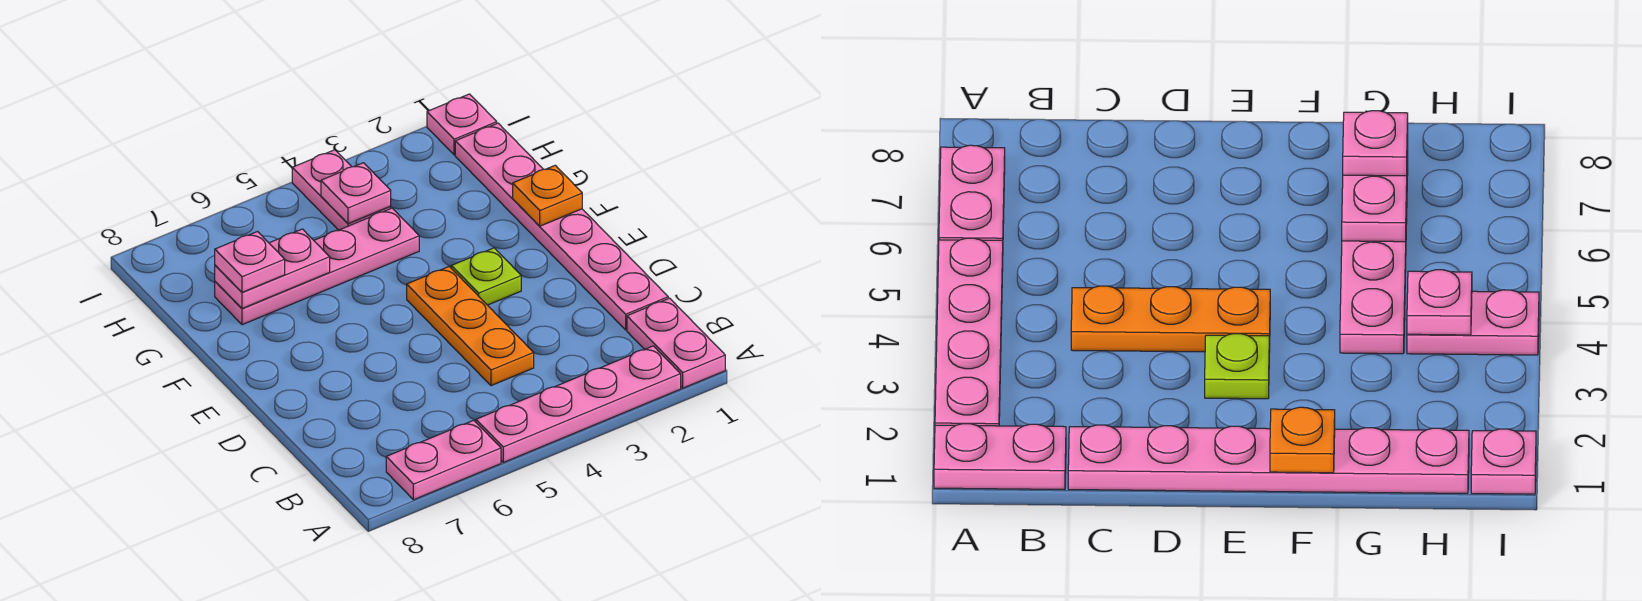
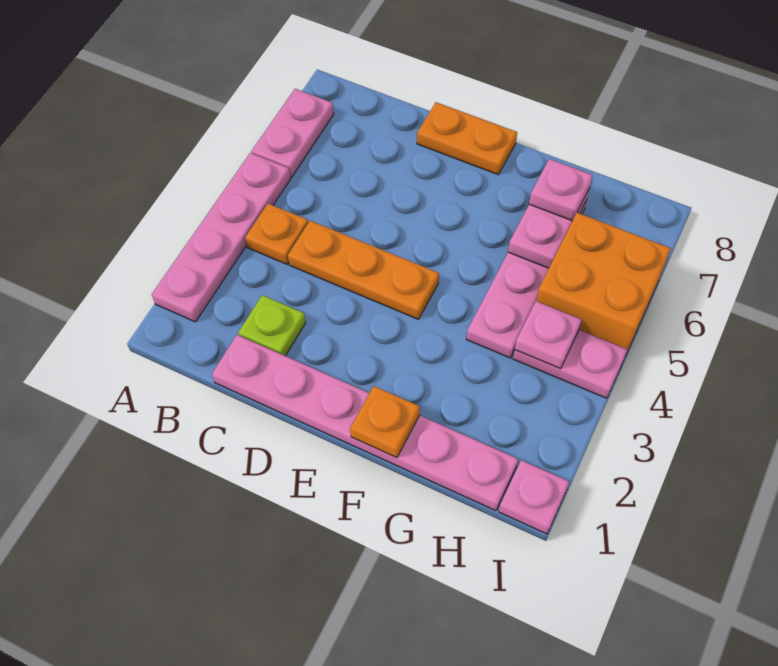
pink plate A1:B1 level 1 -> none
none -> orange plate B4 level 1
none -> orange plate D8:E8 level 1
lime plate E3 level 1 -> lime plate C2 level 1
none -> orange brick H5:I6 level 1

